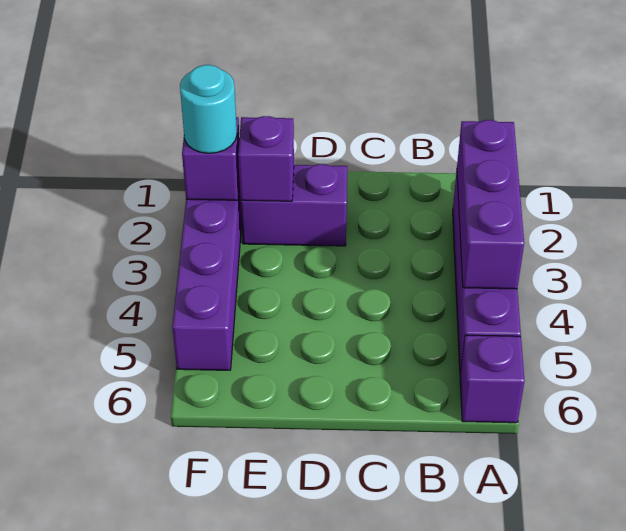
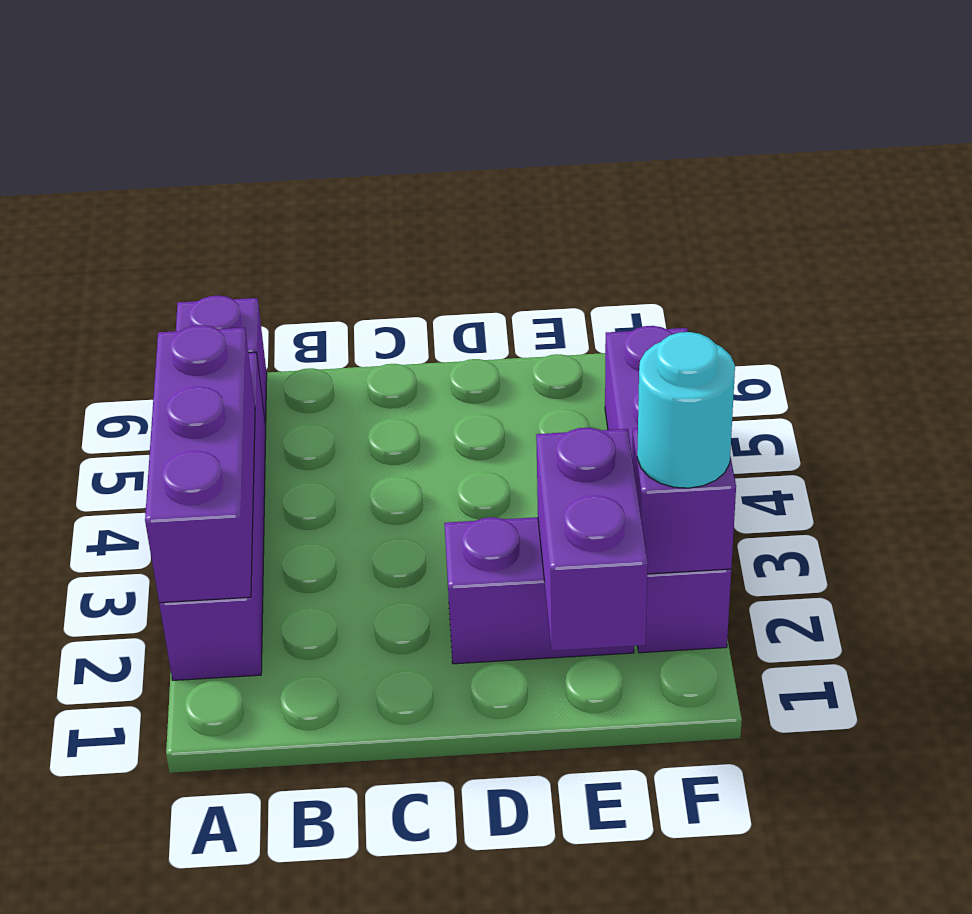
purple brick E2 level 2 -> purple brick E1:E2 level 2

